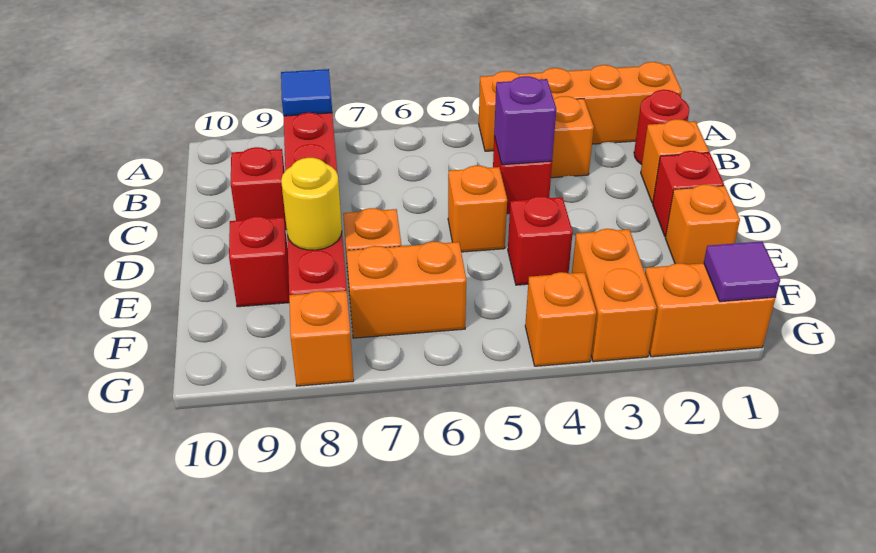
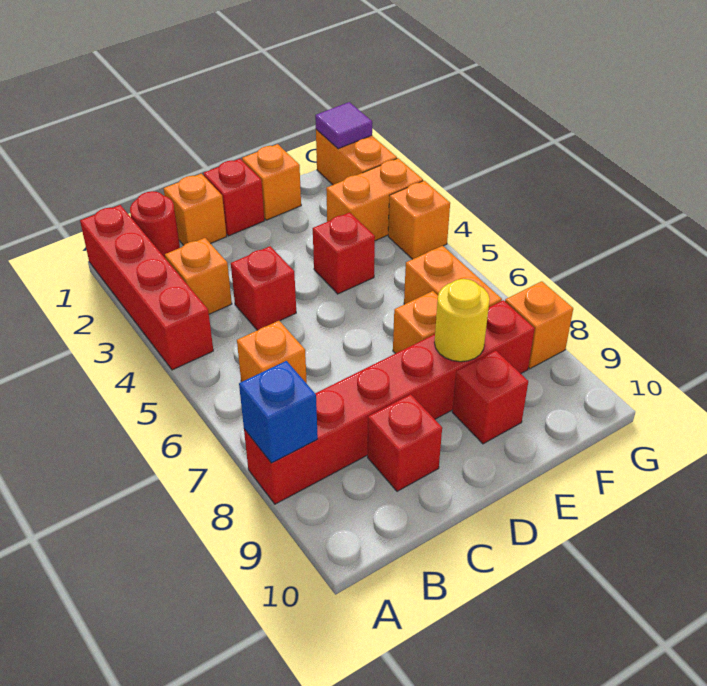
orange brick A1:A4 level 1 -> red brick A1:A4 level 1
blue tile A8 level 2 -> blue brick A8 level 2
purple brick C4 level 2 -> none
orange brick D5 level 1 -> orange brick B6 level 1

